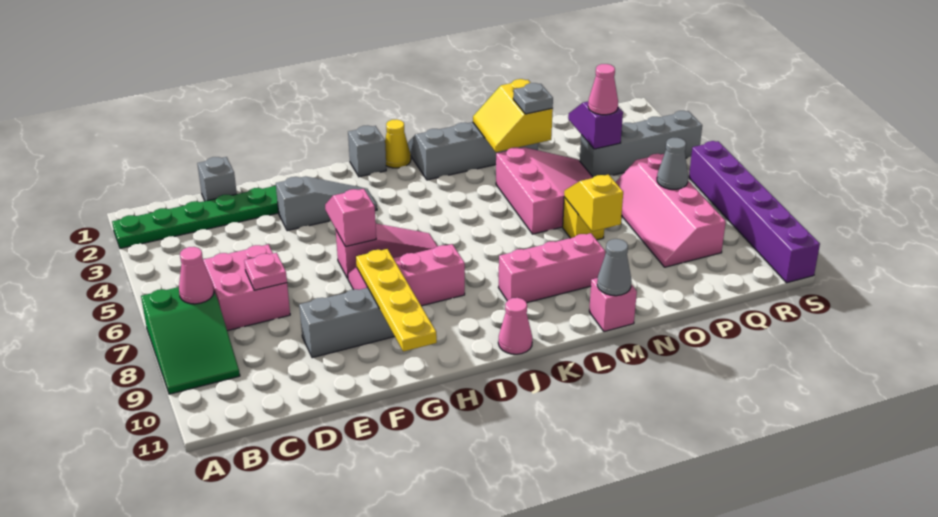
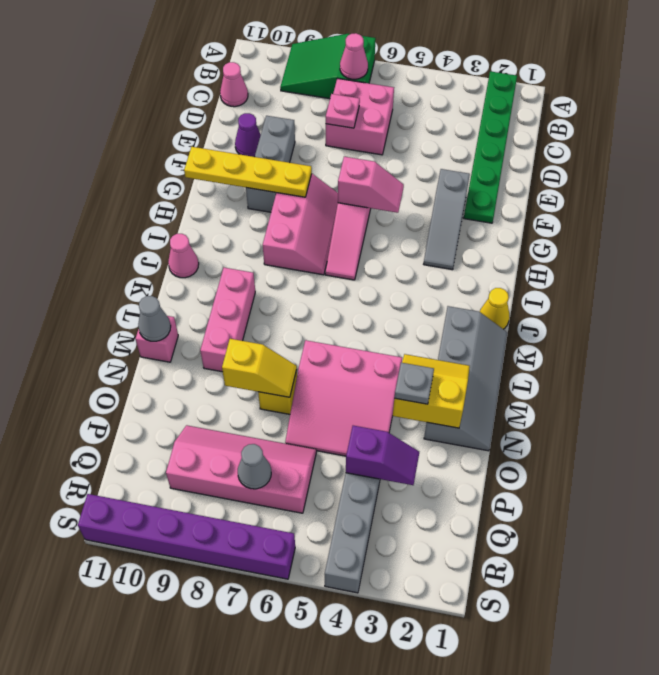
grey brick D1 level 1 -> none
none -> purple cone E10 level 1
grey brick I1 level 1 -> none
pink cone P4 level 3 -> pink cone C11 level 1

